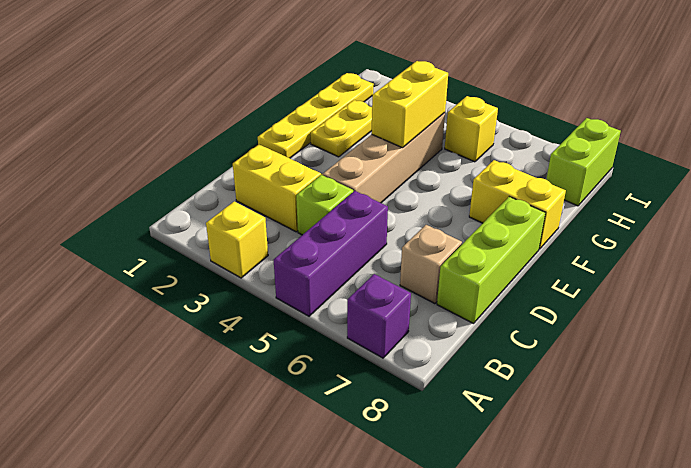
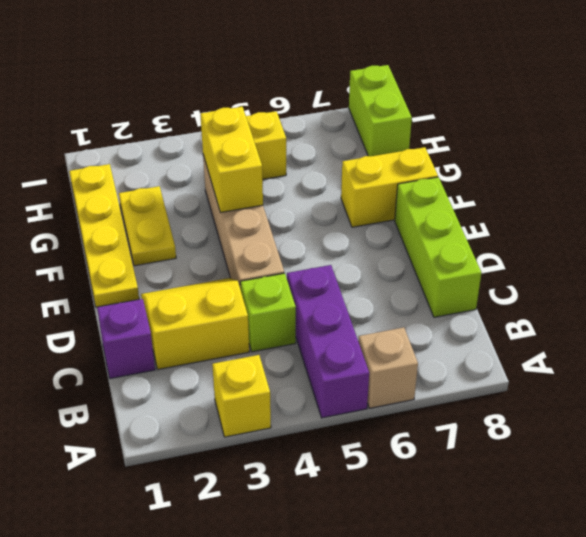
purple brick A7 level 1 -> purple brick C1 level 1
tan brick C7 level 1 -> tan brick A6 level 1

